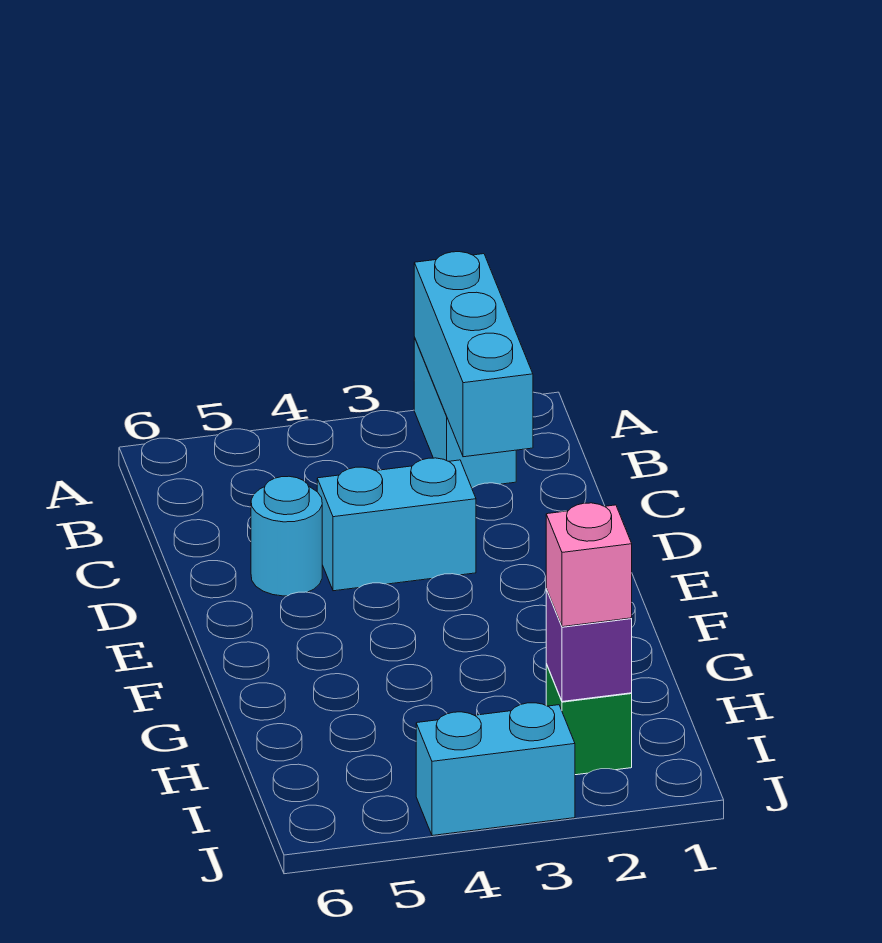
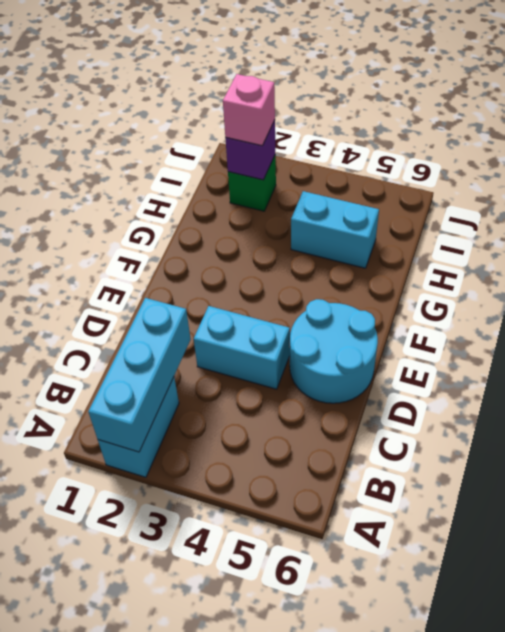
cyan round brick D5 level 1 -> cyan round brick D5:E6 level 1
cyan brick J3:J4 level 1 -> cyan brick H4:H5 level 1

